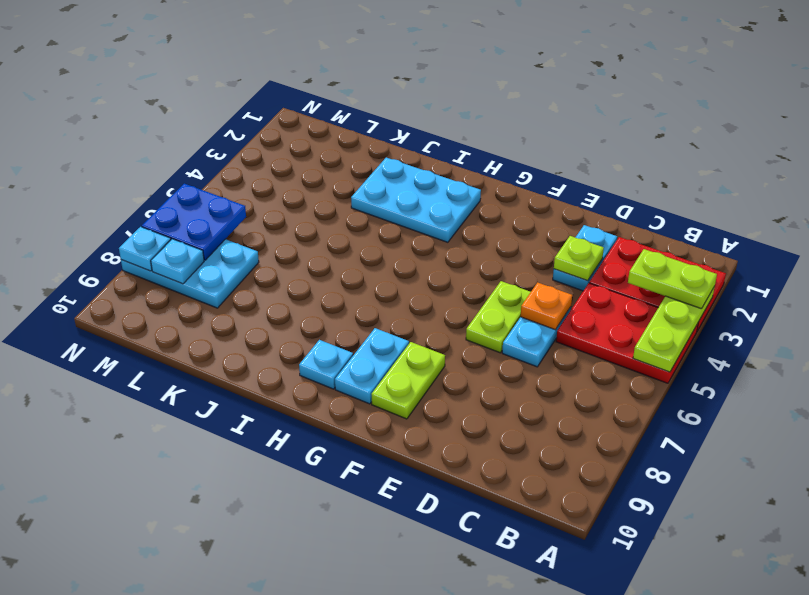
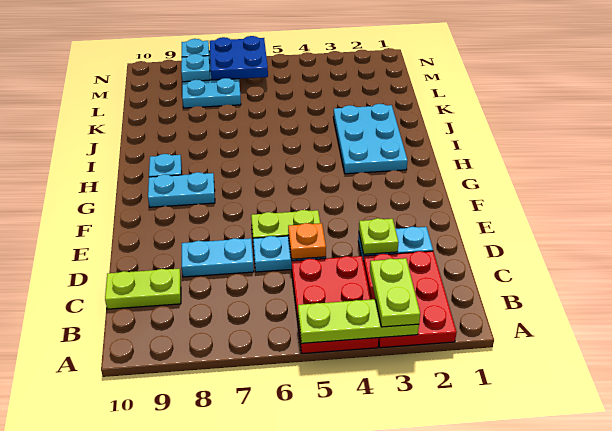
none -> cyan plate D7:D8 level 1
lime plate F8:F9 level 1 -> lime plate C9:C10 level 1

